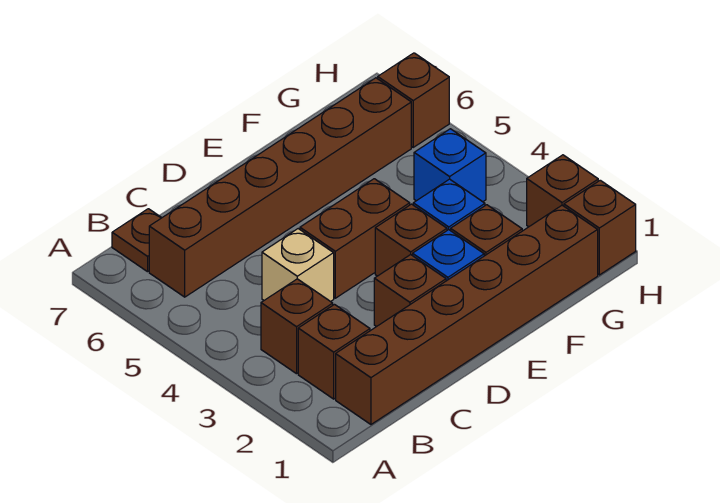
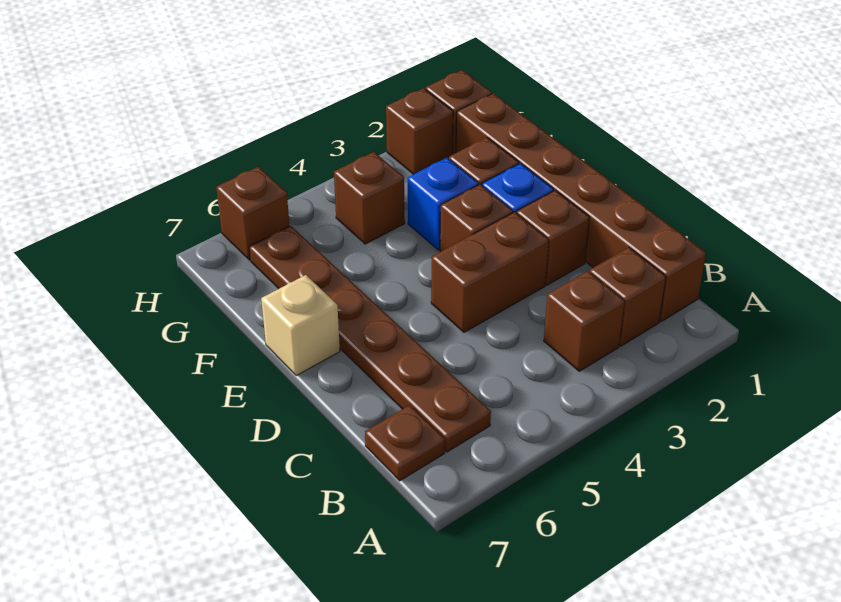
brown brick B6:G6 level 1 -> brown plate B6:G6 level 1
tan brick C4 level 1 -> tan brick E7 level 1
brown brick D4:E4 level 1 -> brown brick D3:D4 level 1
blue brick G4 level 1 -> brown brick G4 level 1

